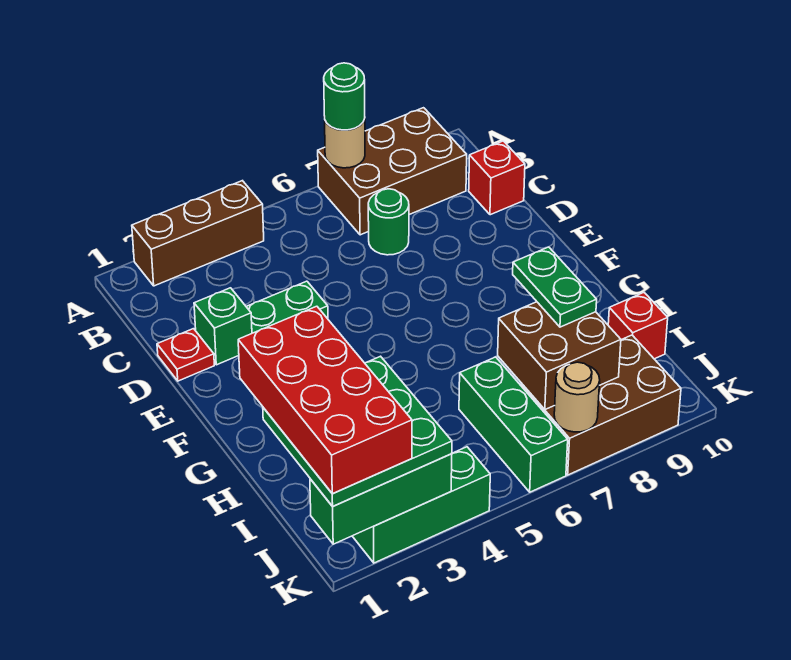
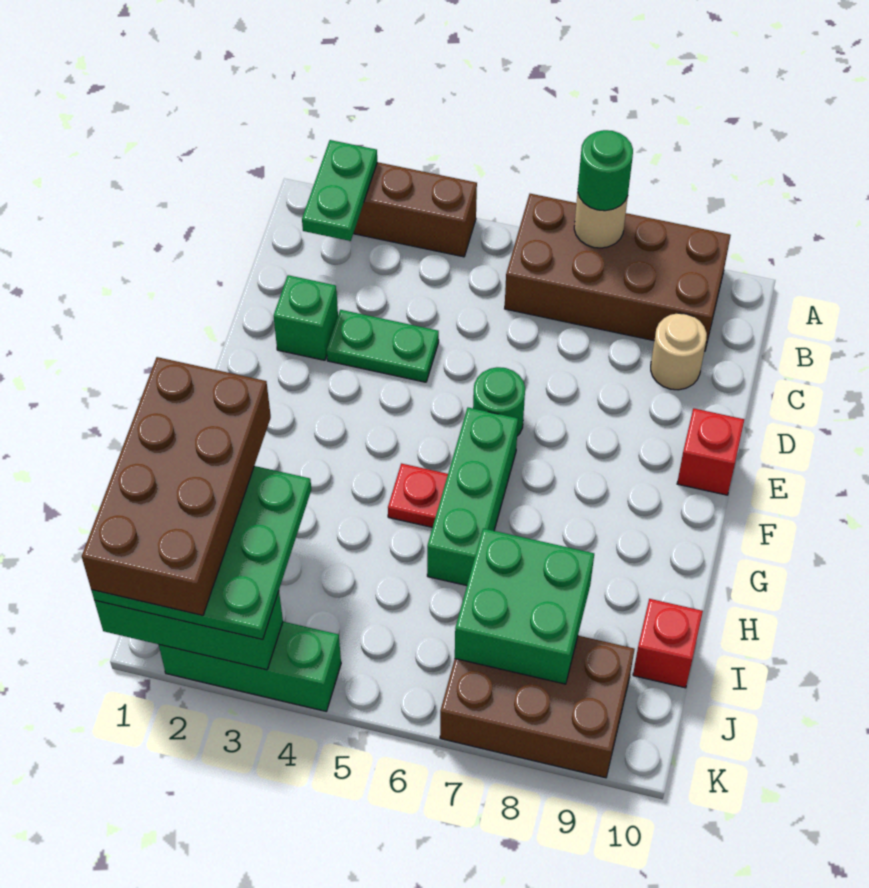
brown brick A7:B9 level 1 -> brown brick A6:B9 level 1
green round brick C7 level 1 -> green round brick E6 level 1
red brick C10 level 1 -> red brick E10 level 1
red plate D1 level 1 -> red plate G5 level 1
red brick H1:K2 level 4 -> brown brick H1:K2 level 4
green plate H8:I8 level 3 -> green plate A2:B2 level 2
green brick I6:K6 level 1 -> green brick F6:H6 level 1
brown brick I7:J8 level 2 -> green brick I7:J8 level 2
tan round brick K7 level 2 -> tan round brick C9 level 1

